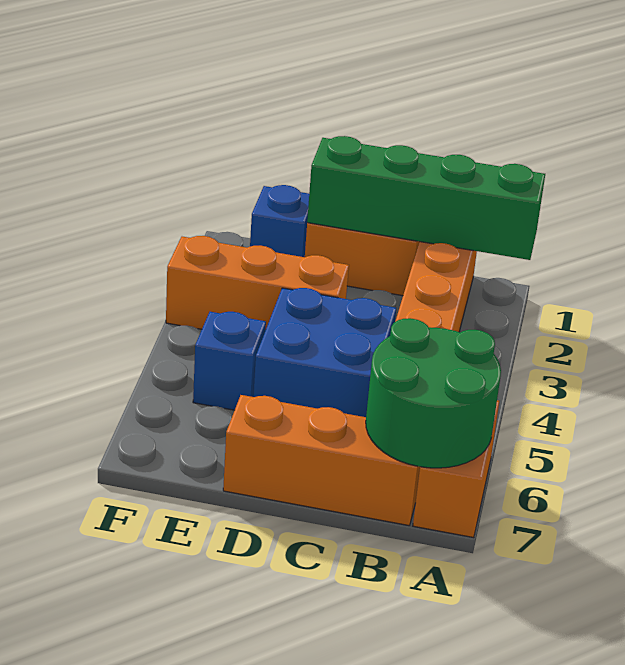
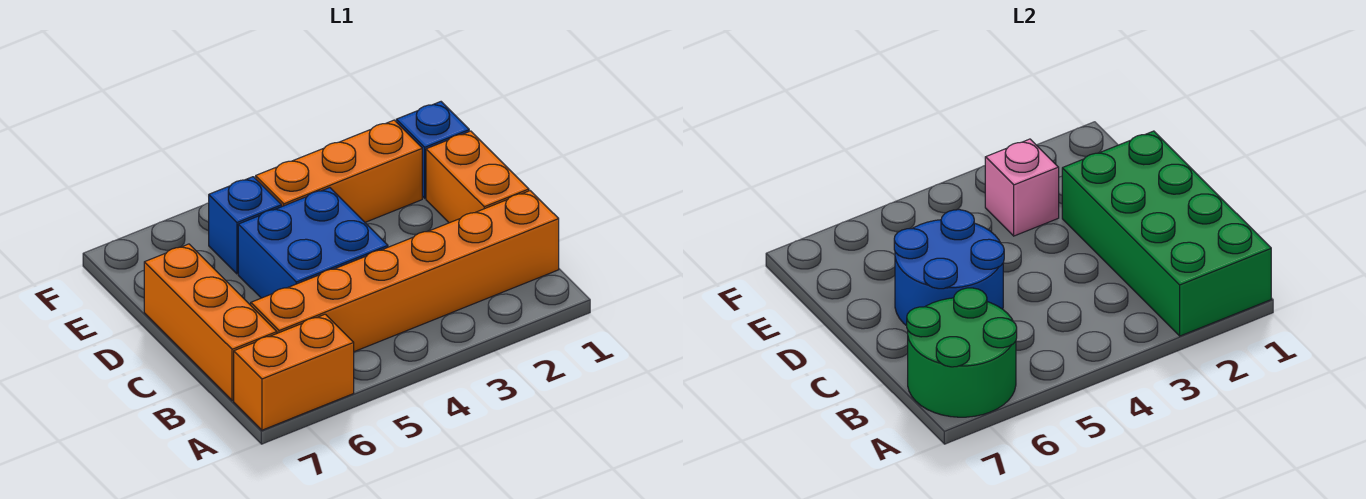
green brick A1:D1 level 2 -> green brick A1:D2 level 2
none -> blue round brick C5:D6 level 2
orange brick D3:F3 level 1 -> orange brick E2:E4 level 1
none -> pink brick E3 level 2

